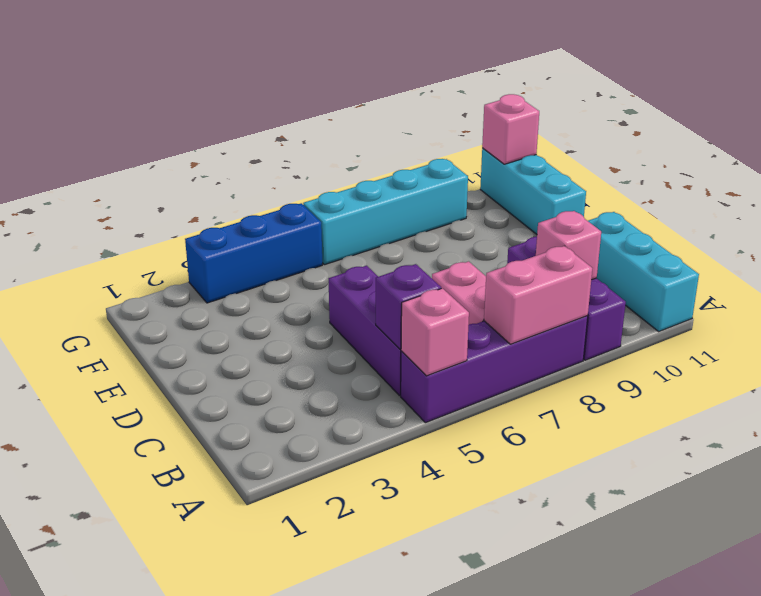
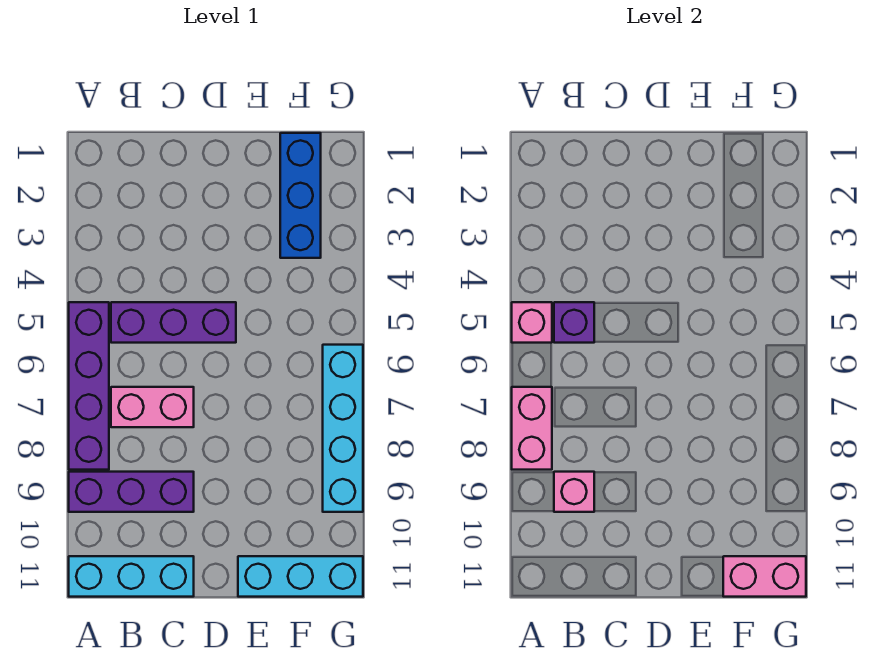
blue brick G3:G5 level 1 -> blue brick F1:F3 level 1
pink brick G11 level 2 -> pink brick F11:G11 level 2

